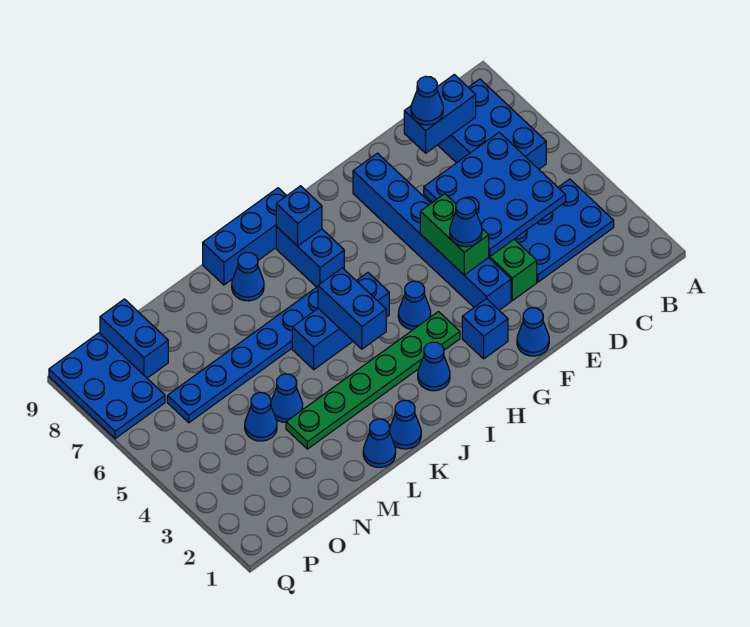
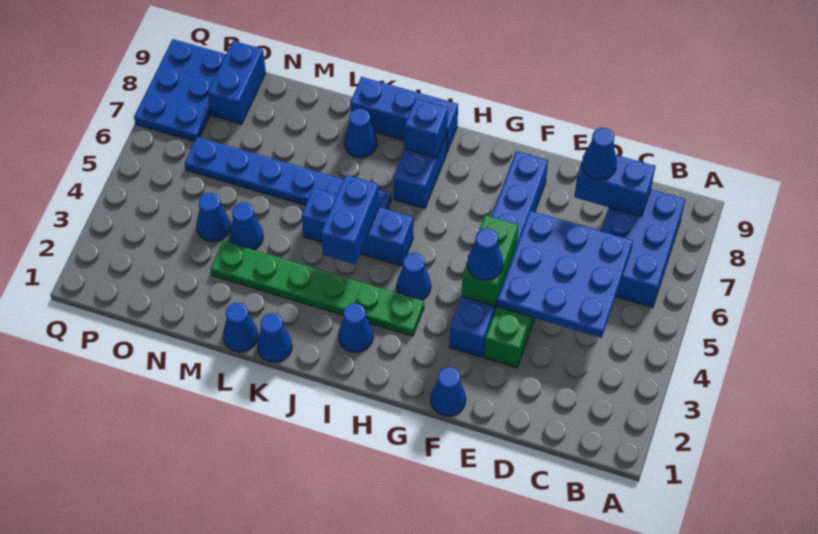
blue plate B3:D4 level 1 -> none
blue brick G2 level 1 -> none

